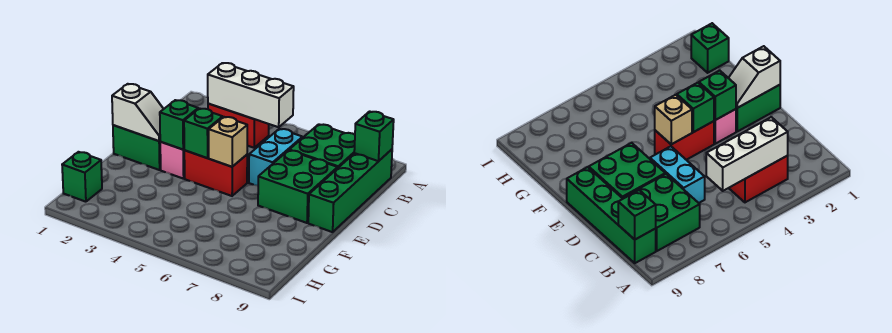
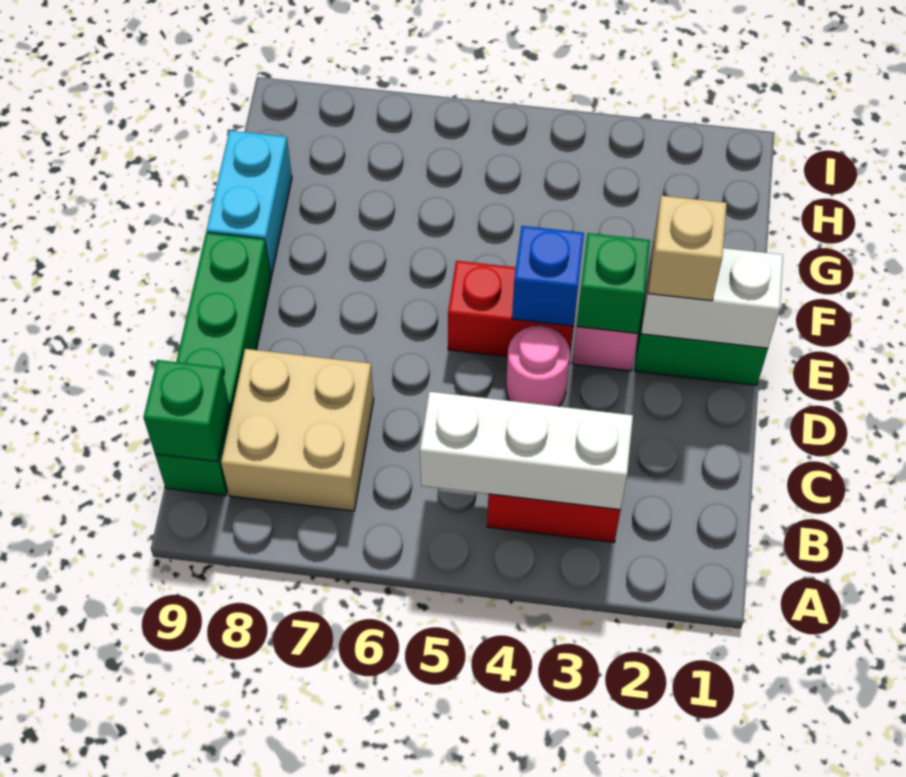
green brick B7:C8 level 1 -> tan brick B7:C8 level 1
cyan brick C6:D6 level 1 -> cyan brick F9:G9 level 1
none -> pink round brick D4 level 1
green brick D7:E8 level 1 -> none
white slope E1:E2 level 2 top 1 -> white brick E1:E2 level 2
green brick E4 level 2 -> blue brick E4 level 2
tan brick E5 level 2 -> tan brick E2 level 3
green brick H1 level 1 -> none

